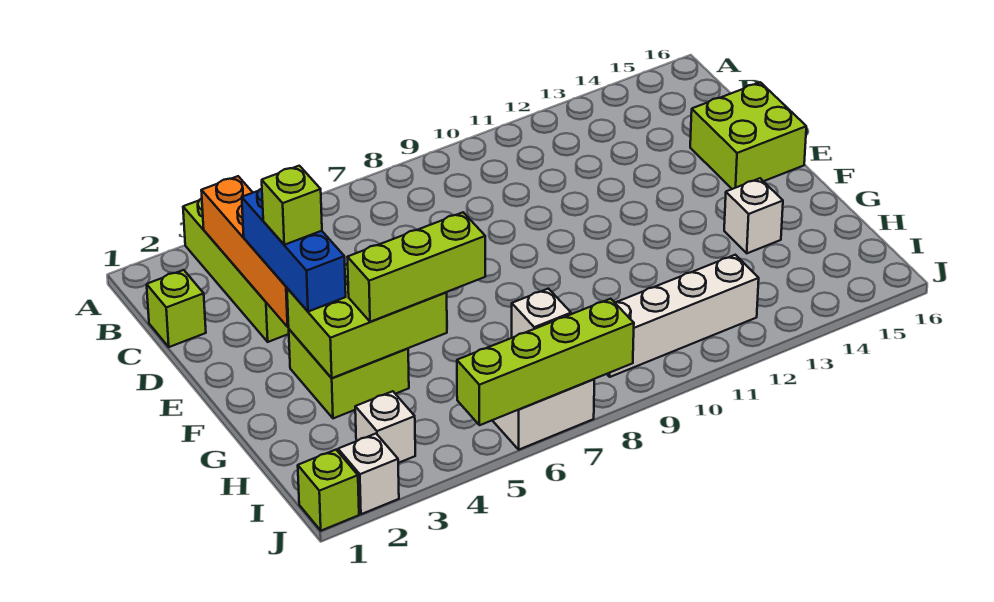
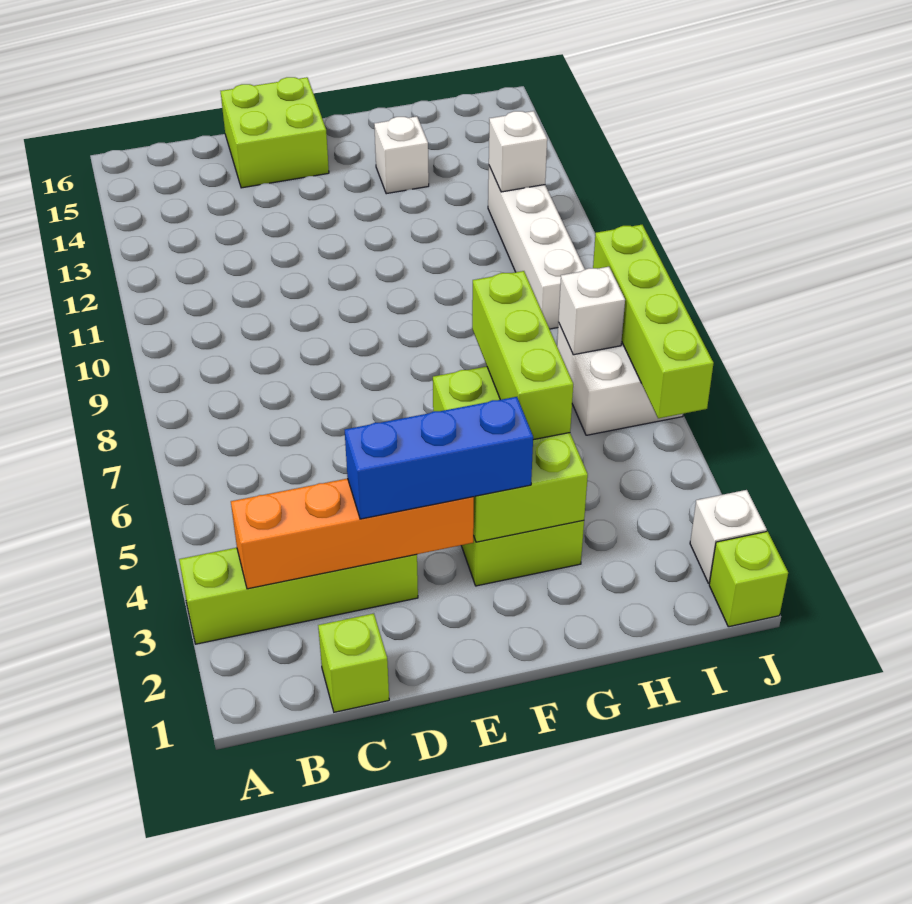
lime brick E3 level 4 -> none
white brick I3 level 1 -> white brick I12 level 2

